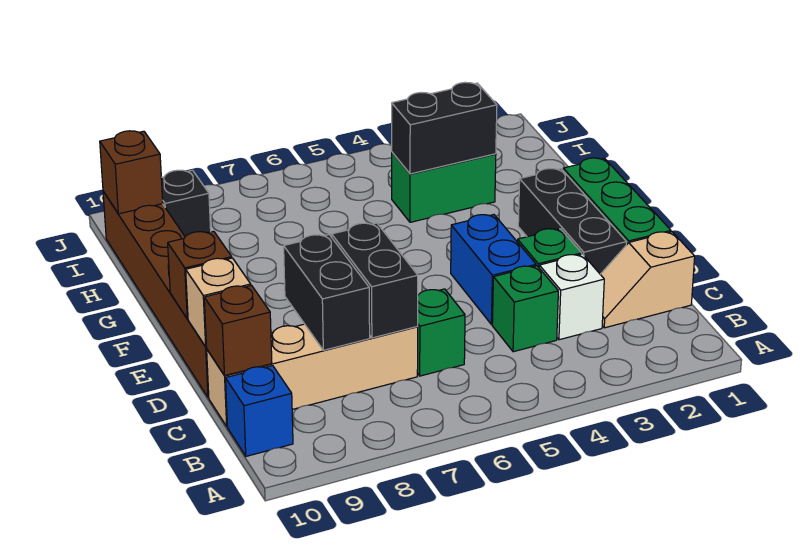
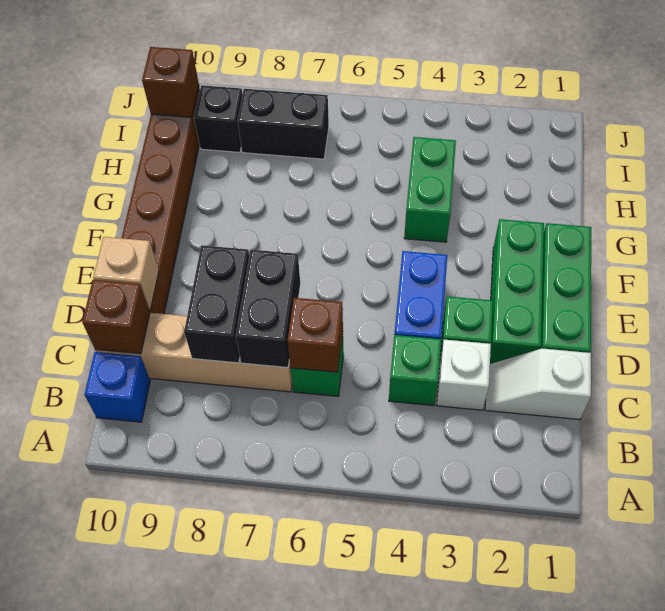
tan slope C1:C2 level 1 top 1 -> white slope C1:C2 level 1 top 1
black brick D2:F2 level 1 -> green brick D2:F2 level 1
brown brick E10 level 2 -> brown brick C6 level 2
green brick H3:H4 level 1 -> green brick G4:H4 level 1
black brick H3:H4 level 2 -> black brick I7:I8 level 1

